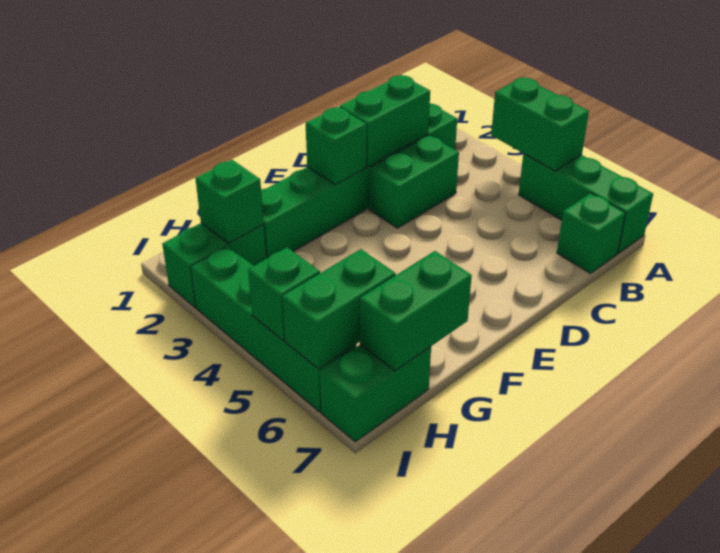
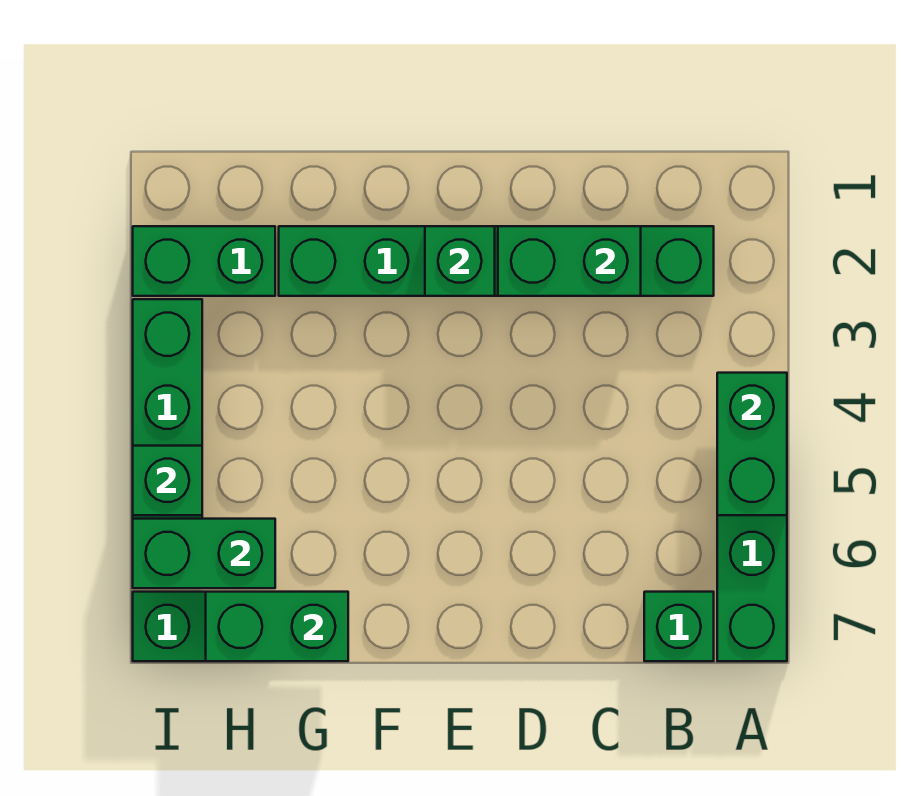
green brick C3:D3 level 1 -> none
green brick H2 level 2 -> none

